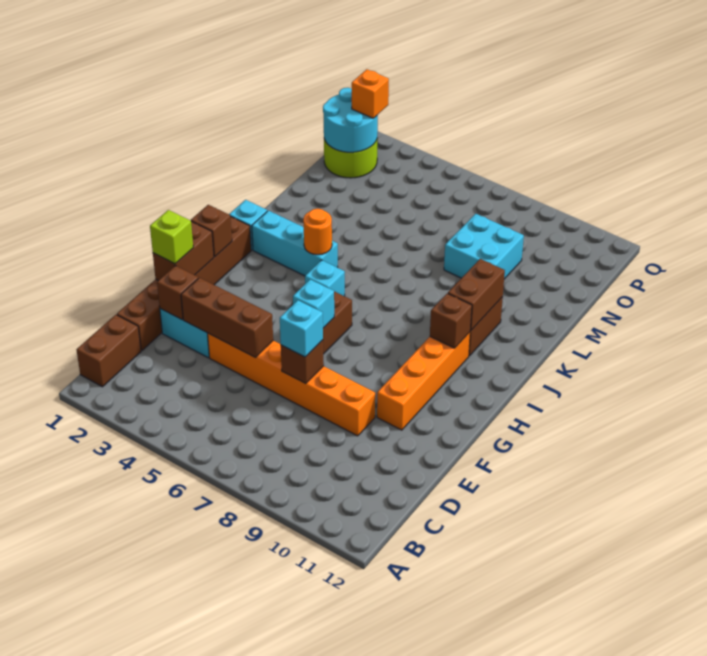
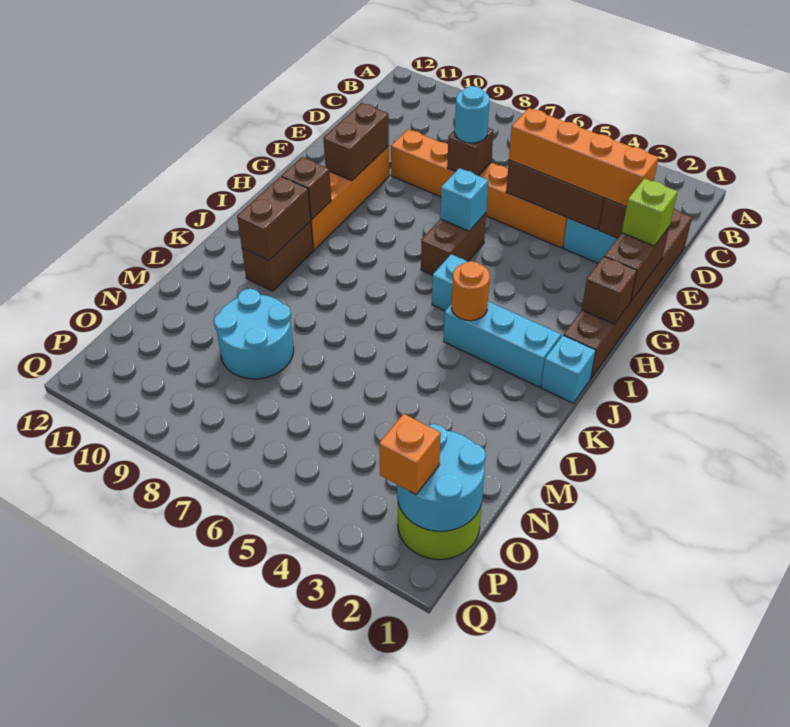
brown brick B1:C1 level 1 -> brown brick F10:G10 level 2
none -> orange brick E2:E5 level 3
cyan brick E7 level 3 -> cyan round brick E7 level 3
cyan brick M8:N9 level 1 -> cyan round brick M8:N9 level 1

